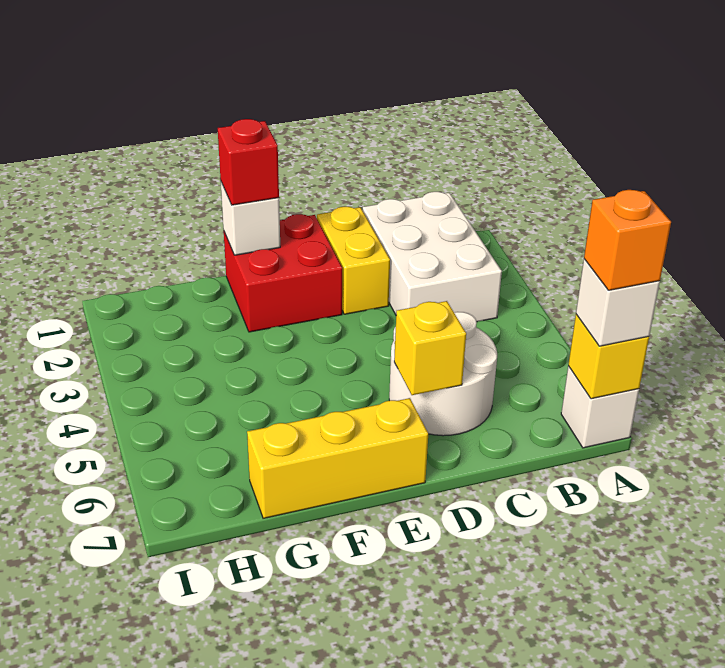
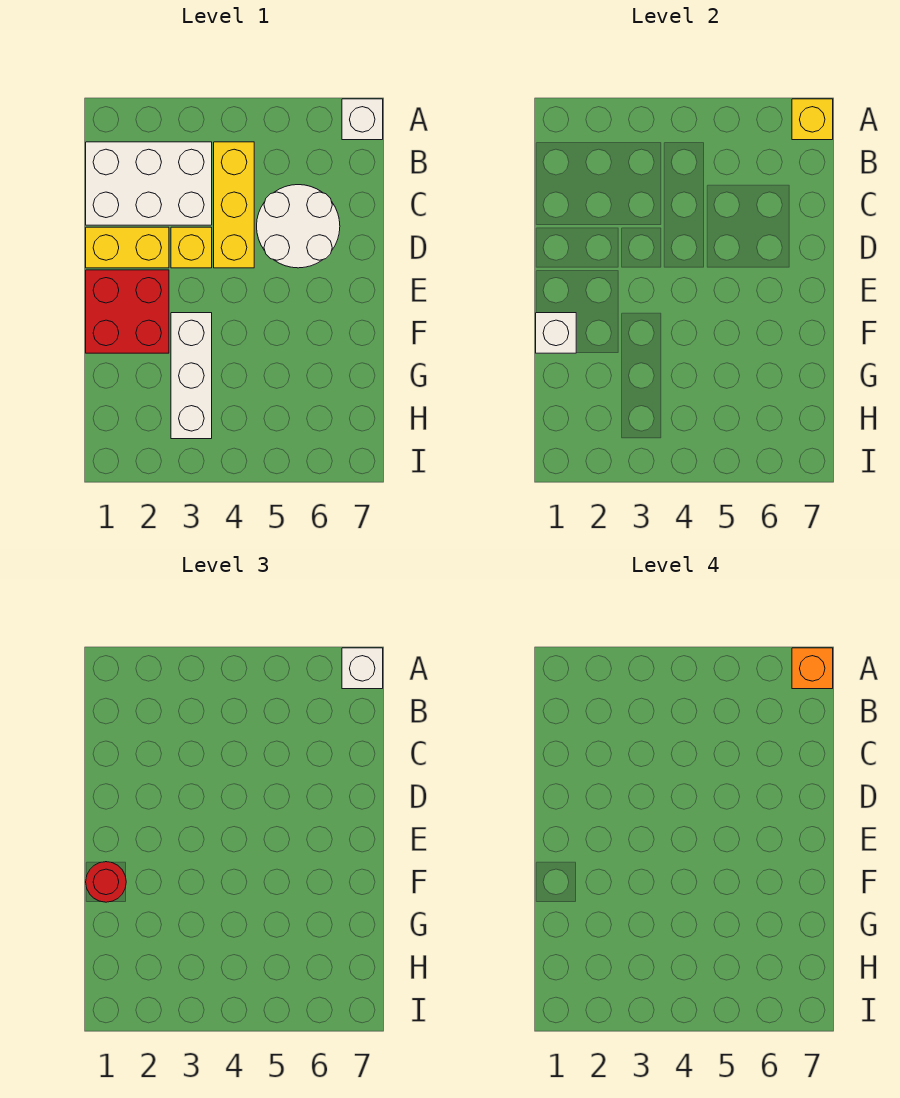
yellow brick D6 level 2 -> yellow brick D3 level 1
yellow brick E7:G7 level 1 -> yellow brick B4:D4 level 1
red brick F1 level 3 -> red round brick F1 level 3
none -> white brick F3:H3 level 1

